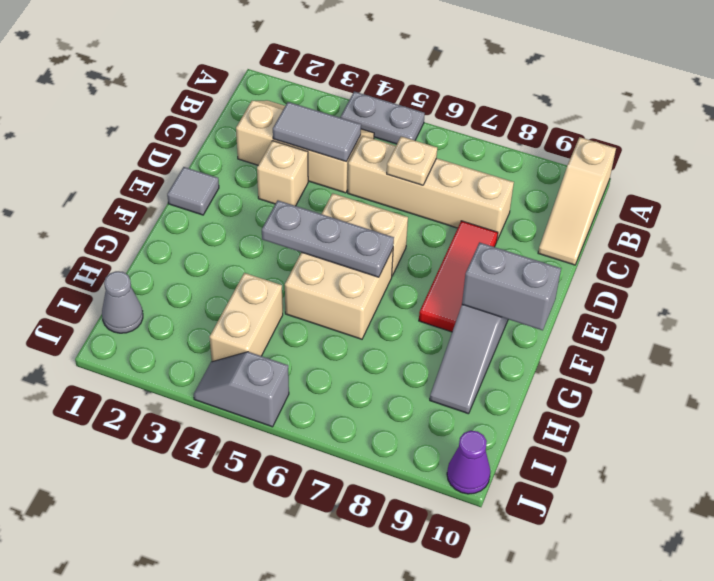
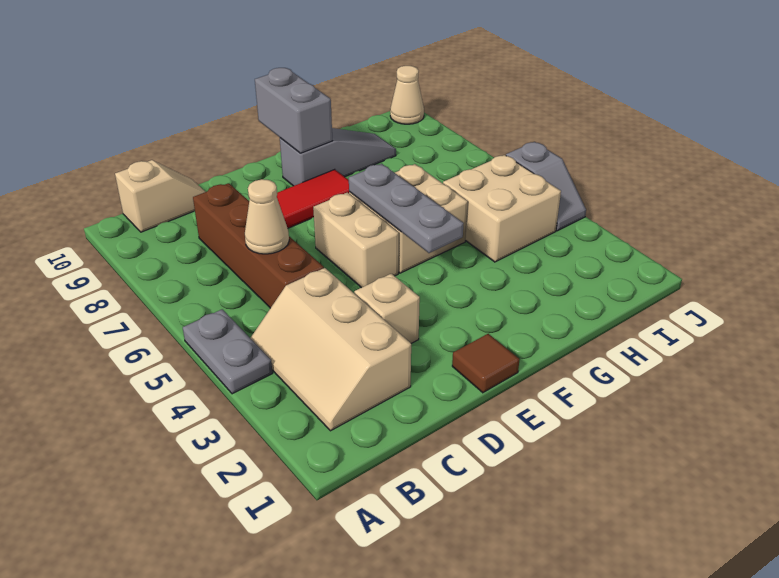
tan slope A10:C10 level 1 top A -> tan slope B10:C10 level 1 top B
grey tile C3:C4 level 2 -> none
tan brick C5:C8 level 1 -> brown brick C5:C8 level 1
tan plate C6 level 2 -> tan cone C6 level 2
grey tile E1 level 1 -> brown tile E1 level 1
tan brick H4:I4 level 1 -> tan brick H4:I5 level 1
grey cone I1 level 1 -> none
purple cone J10 level 1 -> tan cone J10 level 1

